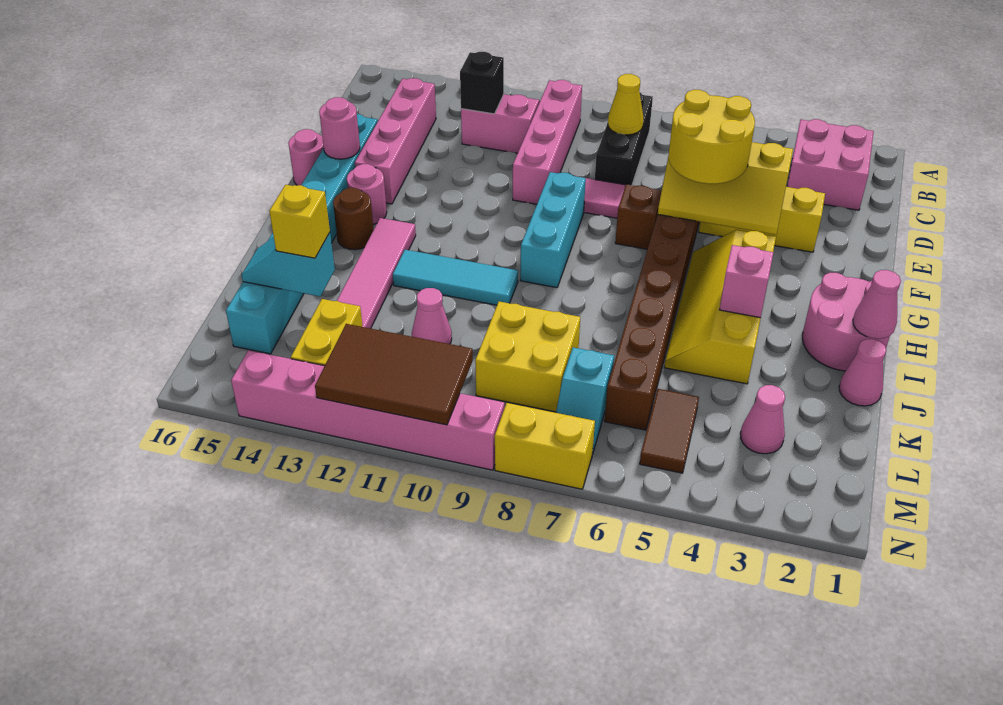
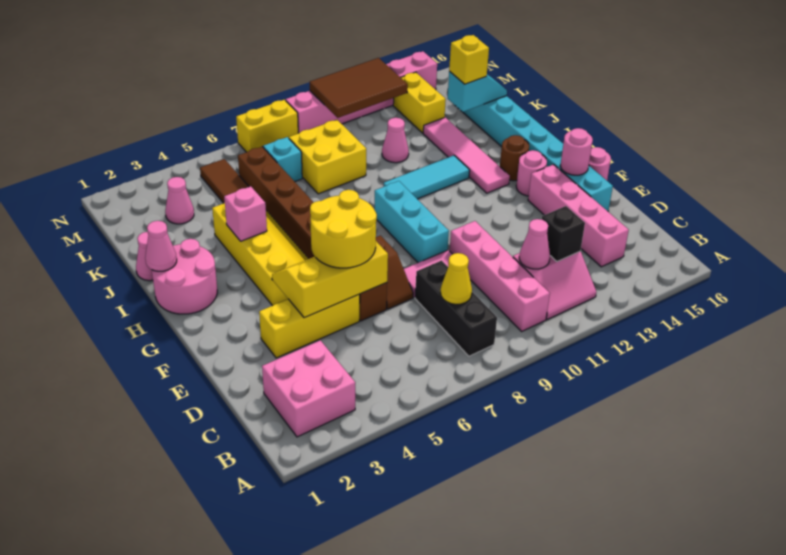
none -> pink cone C11 level 2

